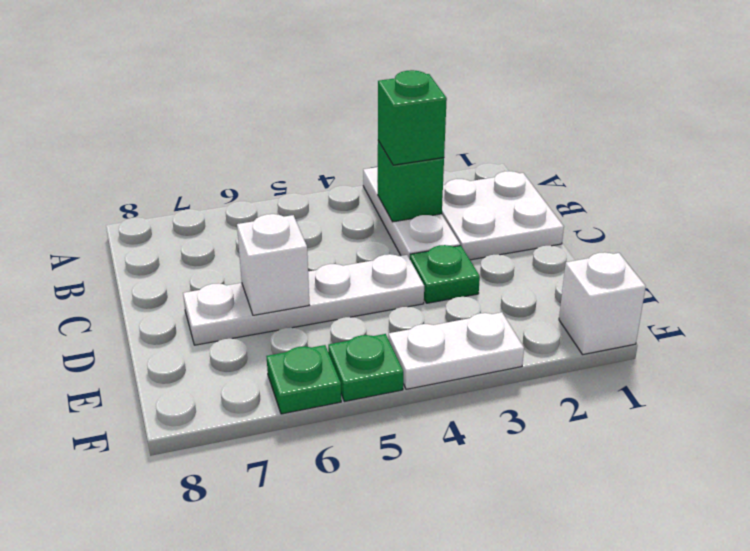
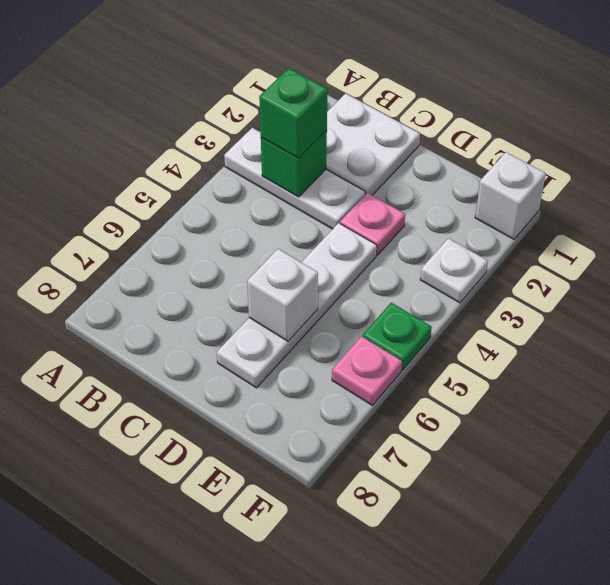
green plate D3 level 1 -> pink plate D3 level 1
white plate F3:F4 level 1 -> white plate F3 level 1
green plate F6 level 1 -> pink plate F6 level 1

